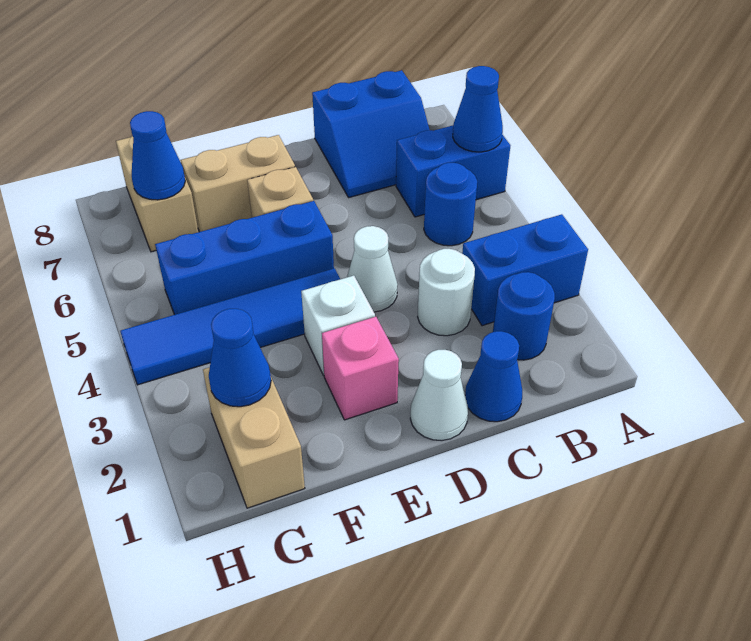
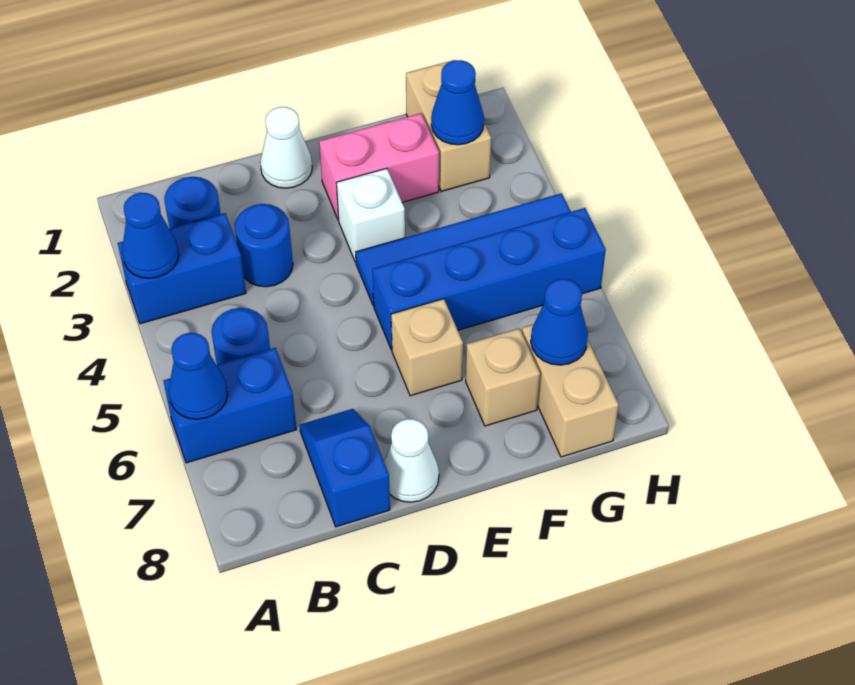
blue slope B7:C8 level 1 top 8 -> blue slope C7:C8 level 1 top 8
blue cone C1 level 1 -> blue cone A3 level 2
white round brick C3 level 1 -> blue round brick C3 level 1
white cone D4 level 1 -> white cone D8 level 1
pink brick E2 level 1 -> pink brick E2:F2 level 1
blue brick E5:G5 level 1 -> blue brick E5:H5 level 1
tan brick E7:F7 level 1 -> tan brick F7 level 1

